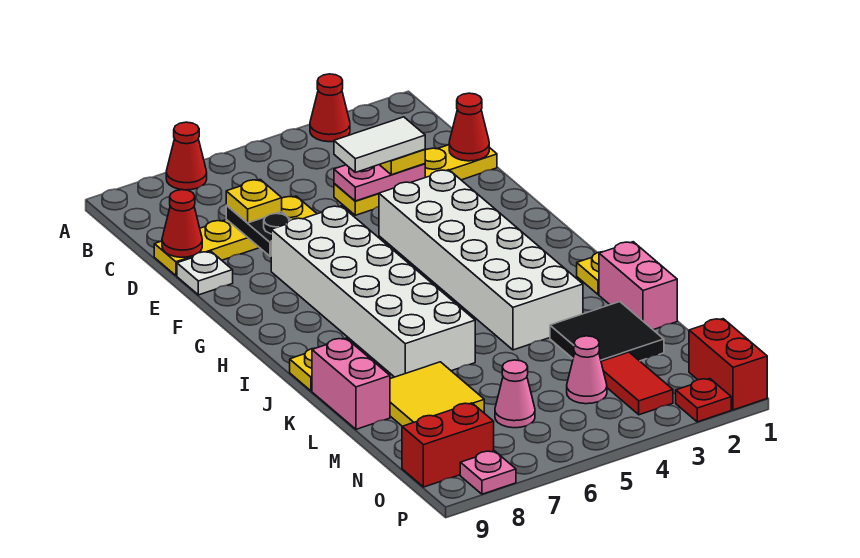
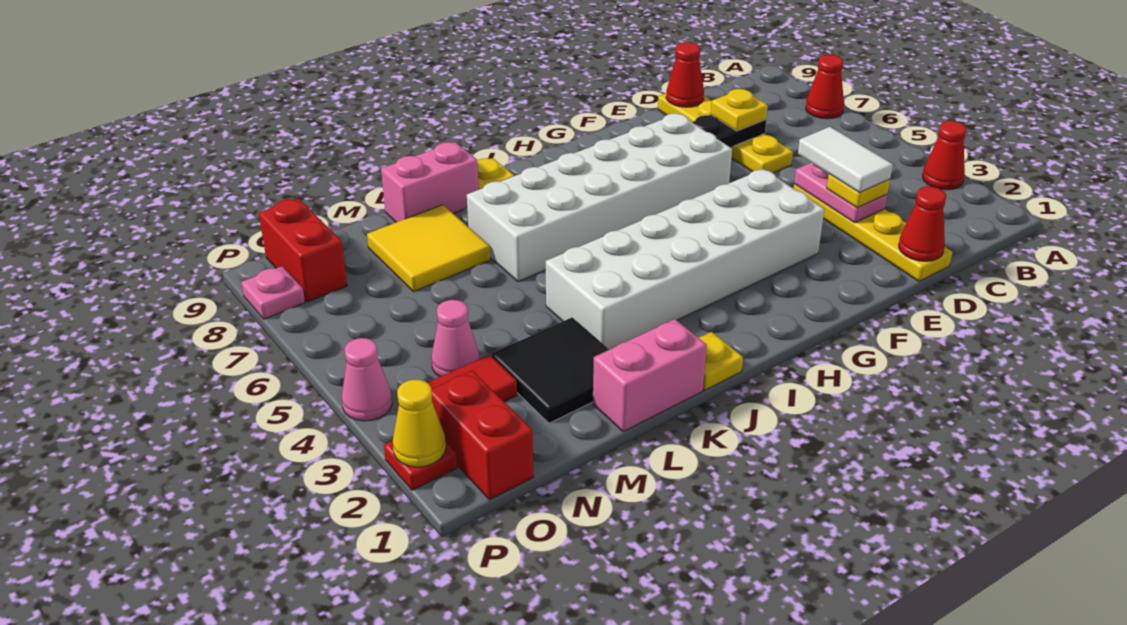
white plate E9 level 1 -> none
pink cone N6 level 1 -> pink cone P4 level 1
red brick O1:P1 level 1 -> red brick O1:O2 level 1
none -> yellow cone P2 level 2

